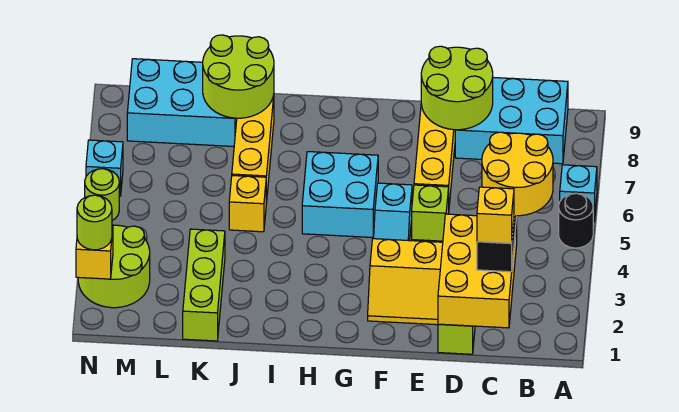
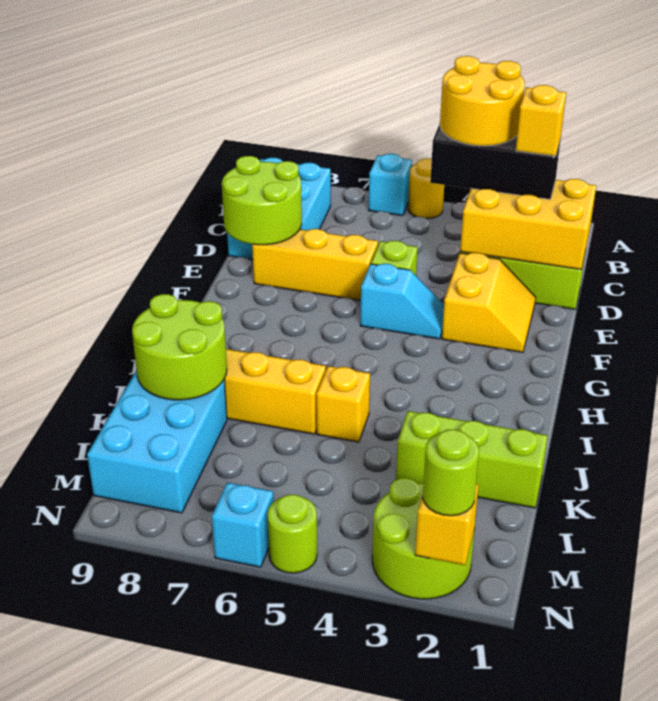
black round brick A5 level 1 -> yellow round brick A5 level 1
cyan brick G5:H6 level 1 -> none

